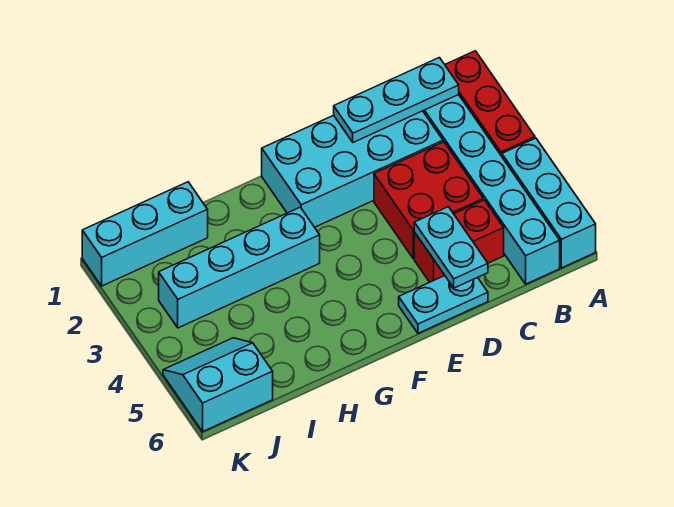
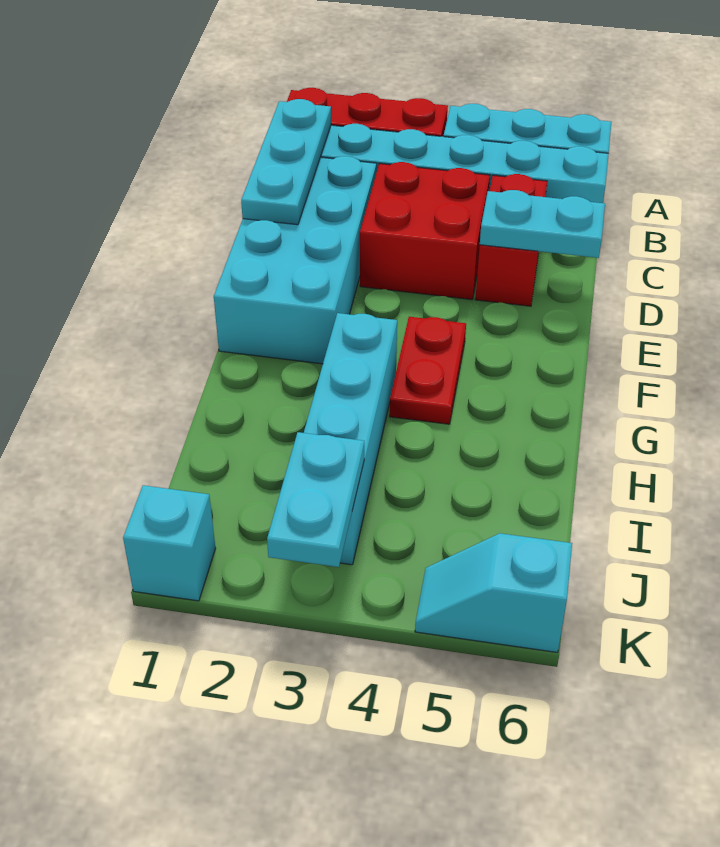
cyan plate D6:E6 level 1 -> cyan plate J3:K3 level 2
none -> red plate F4:G4 level 1
cyan brick I1:K1 level 1 -> cyan brick K1 level 1
cyan slope J5:K6 level 1 top 6 -> cyan slope K5:K6 level 1 top 6

